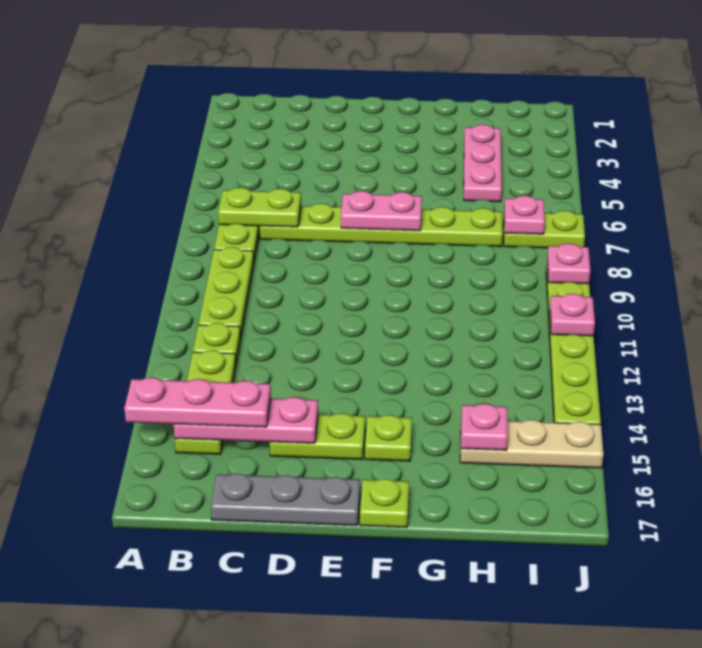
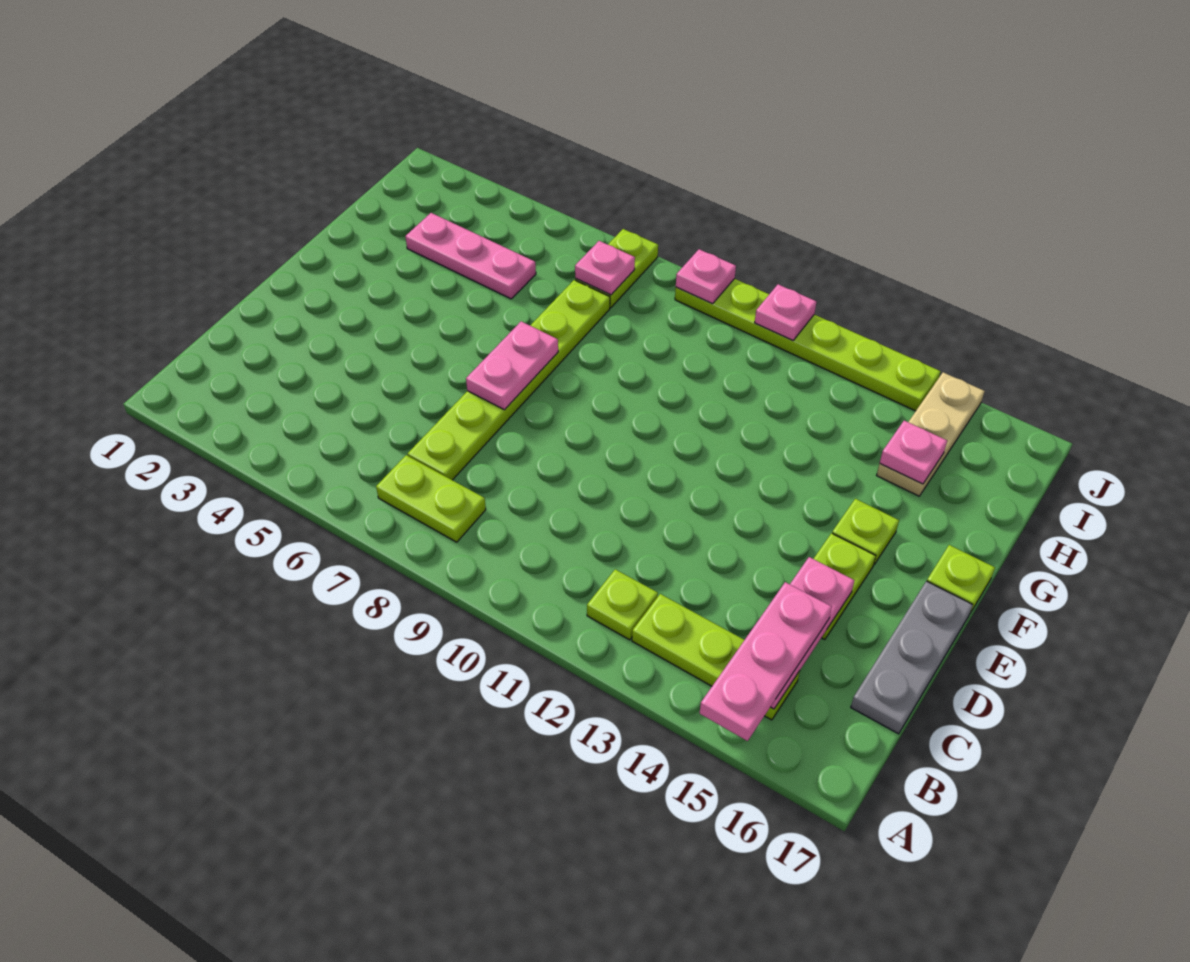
lime plate B7:C7 level 2 -> none
lime plate B9:B11 level 1 -> none

